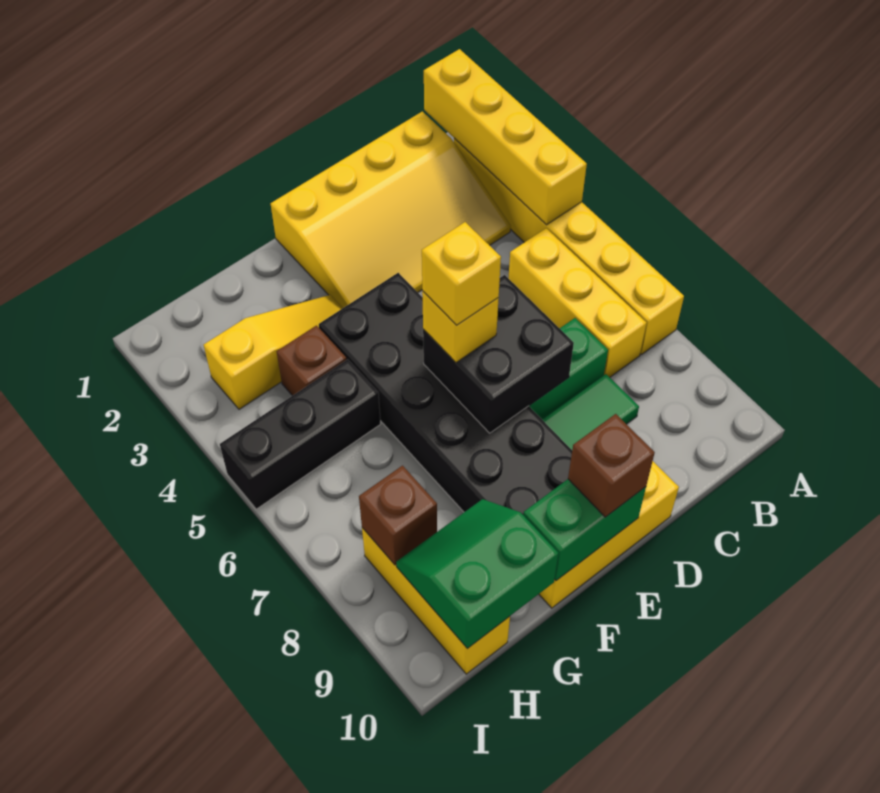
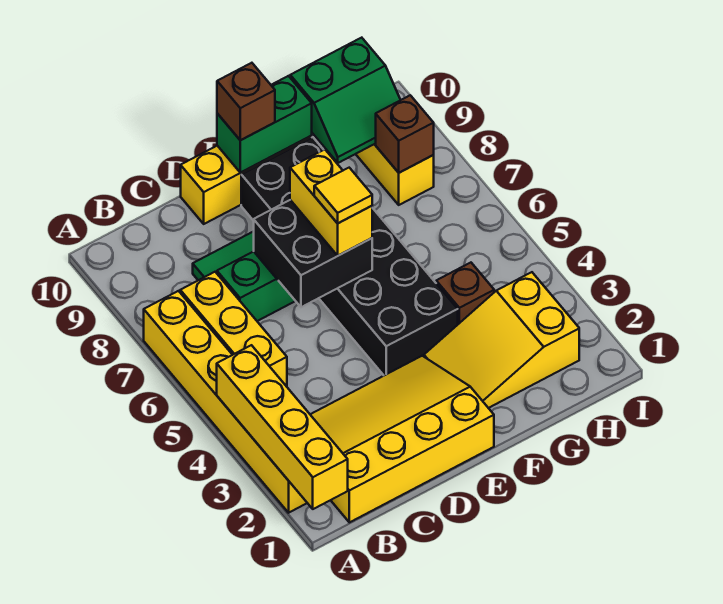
yellow brick E6 level 3 -> yellow brick E6:E7 level 3
yellow brick E6 level 4 -> yellow tile E6 level 4
yellow slope F3:H3 level 1 top H -> yellow slope F2:H3 level 1 top H
black brick G5:I5 level 1 -> none

